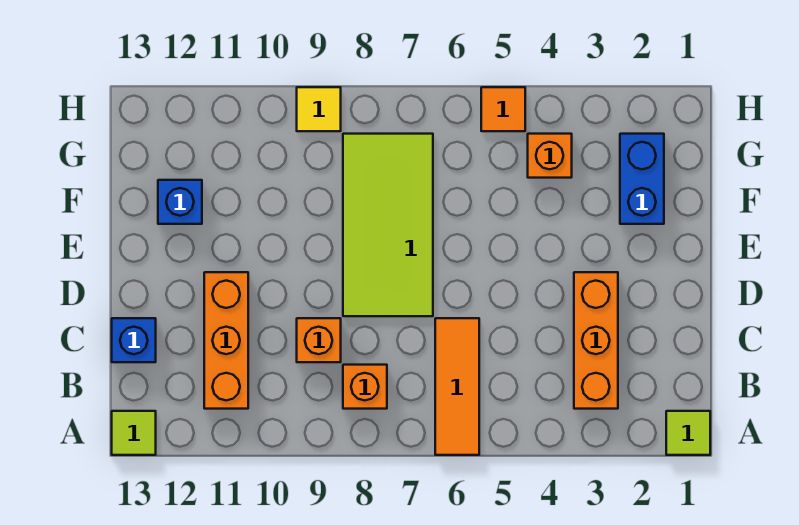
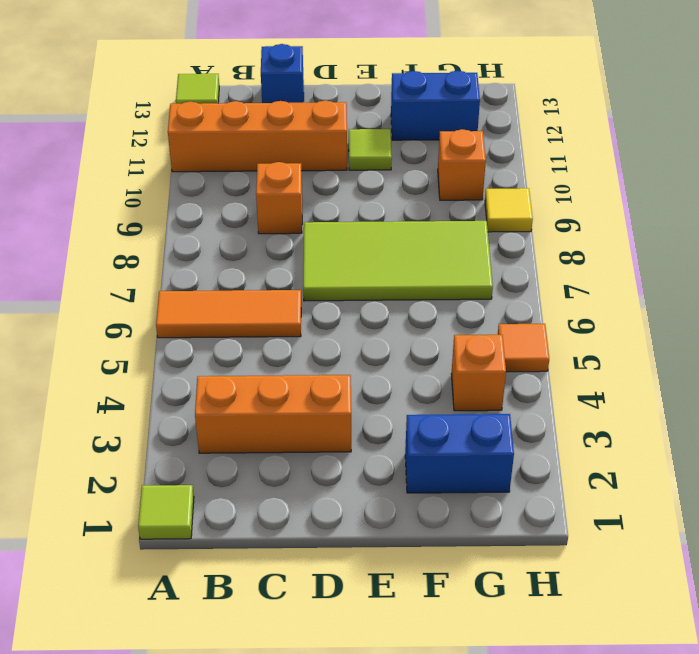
orange brick B8 level 1 -> orange brick G10 level 1
orange brick B11:D11 level 1 -> orange brick A11:D11 level 1
none -> lime tile E11 level 1
blue brick F12 level 1 -> blue brick F12:G12 level 1

